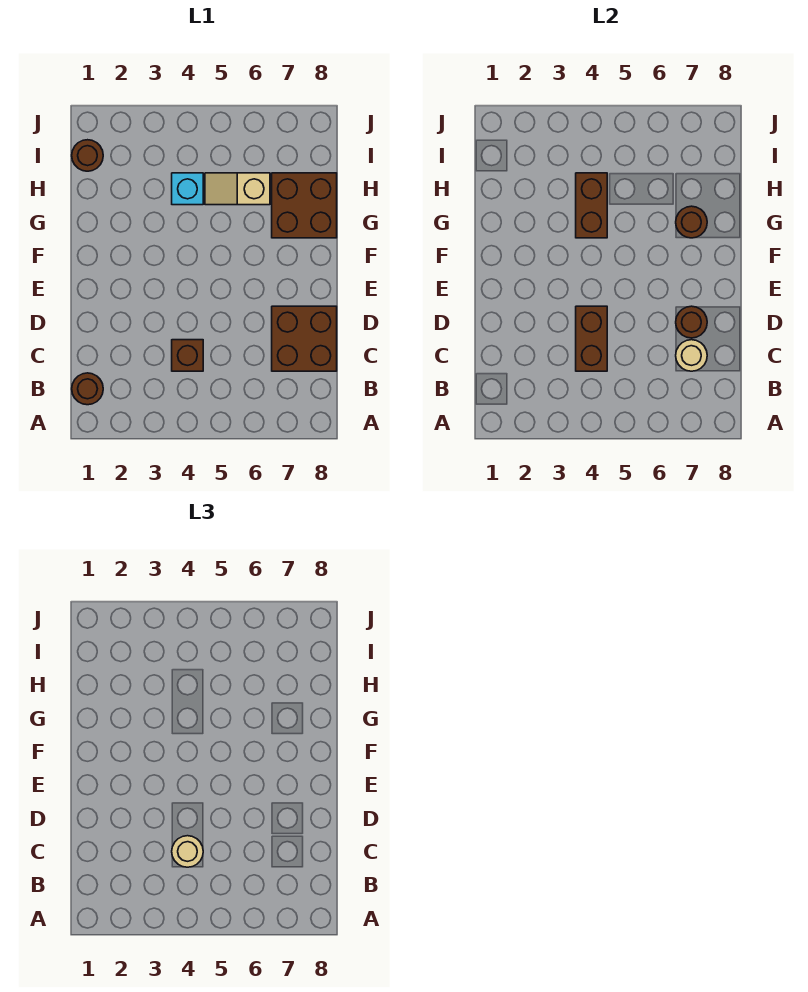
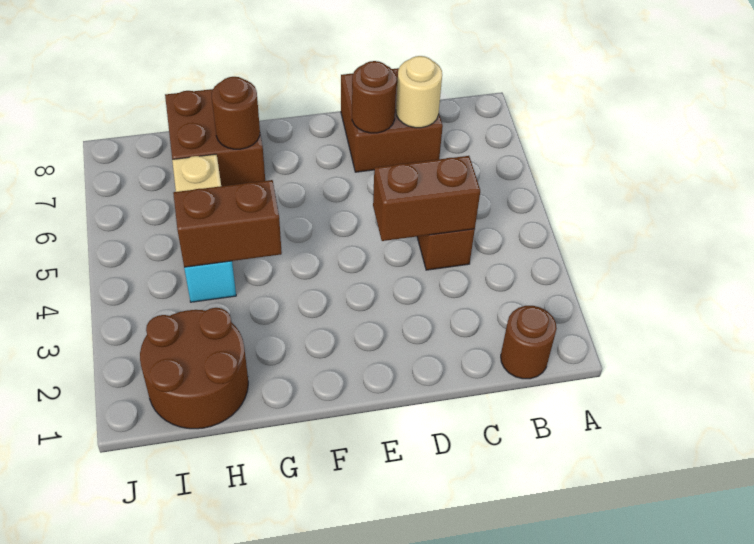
tan round brick C4 level 3 -> none
brown round brick I1 level 1 -> brown round brick H1:I2 level 1

